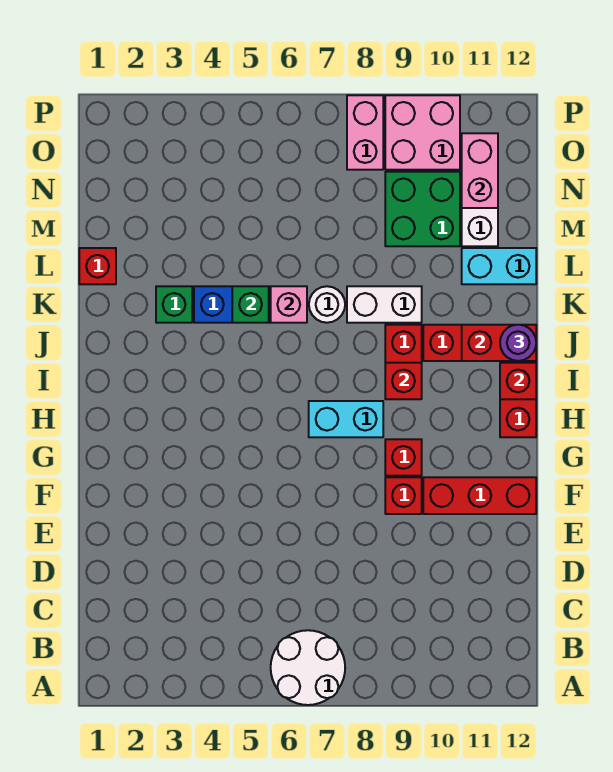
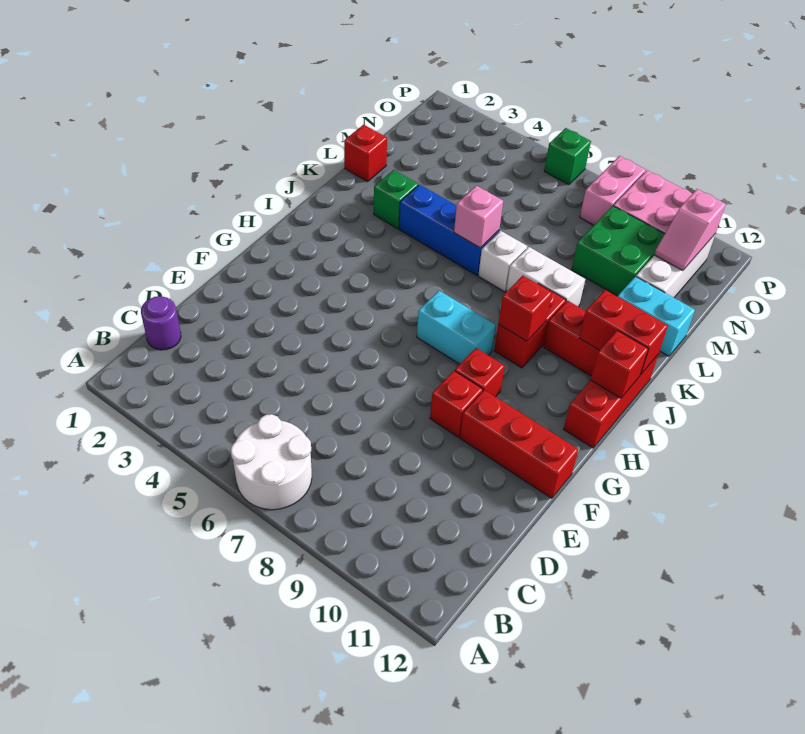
purple round brick J12 level 3 -> purple round brick C1 level 1
green brick K5 level 2 -> green brick P6 level 1
white round brick K7 level 1 -> white brick K7 level 1
pink brick N11:O11 level 2 -> pink slope N11:O11 level 2 top O

